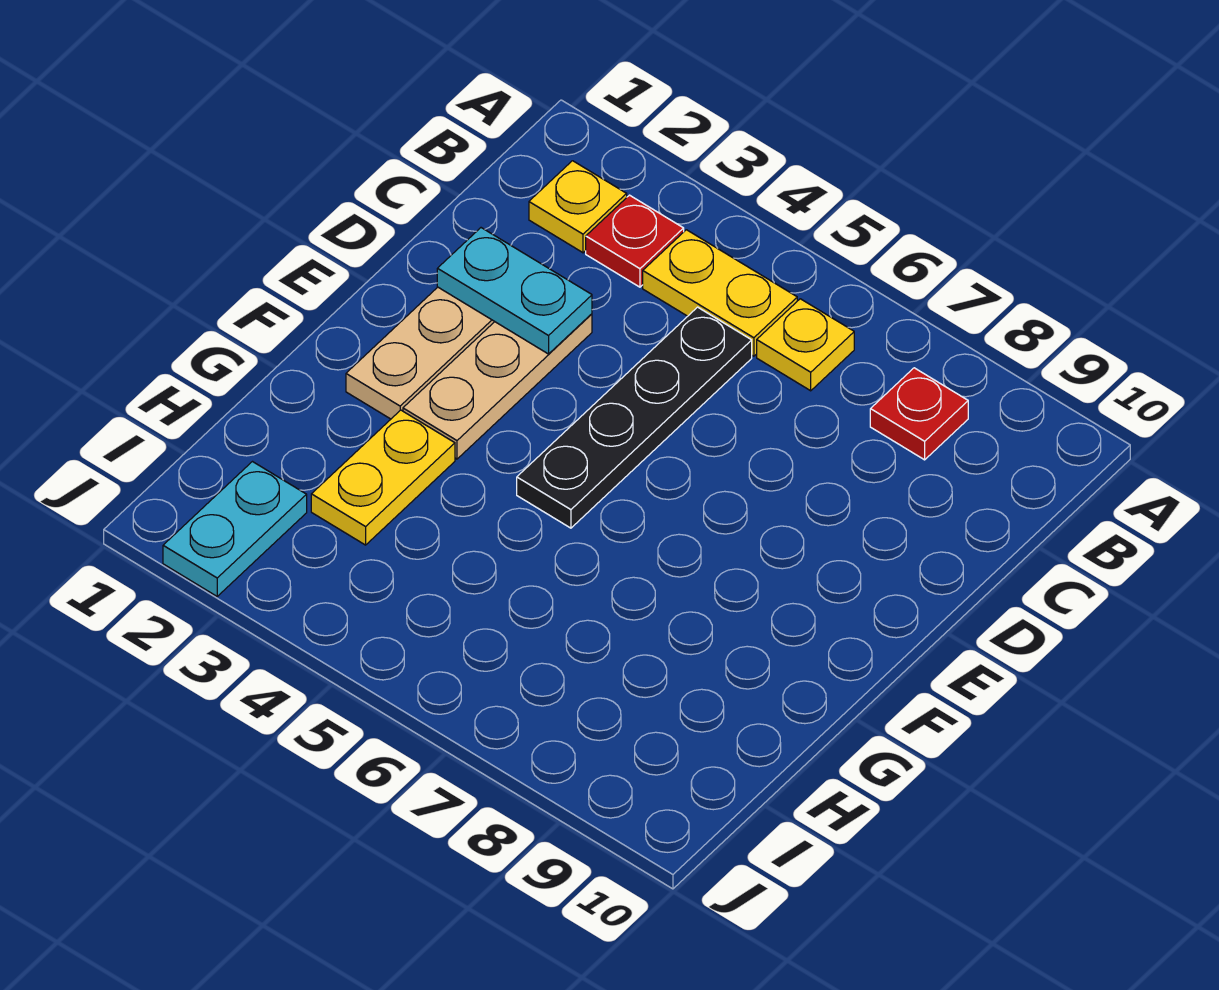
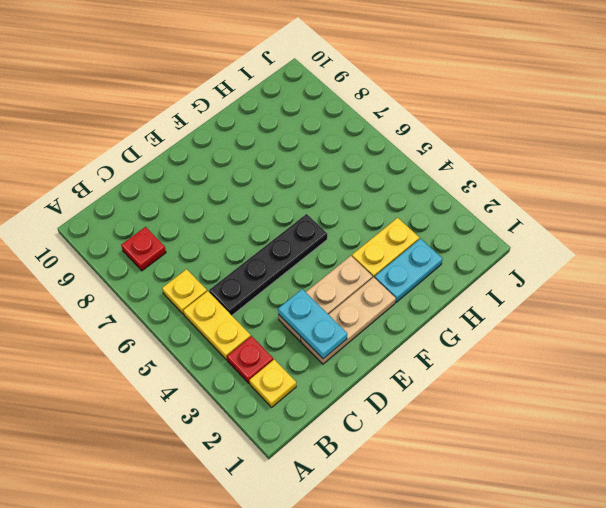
cyan plate I2:J2 level 1 -> cyan plate G2:H2 level 1

